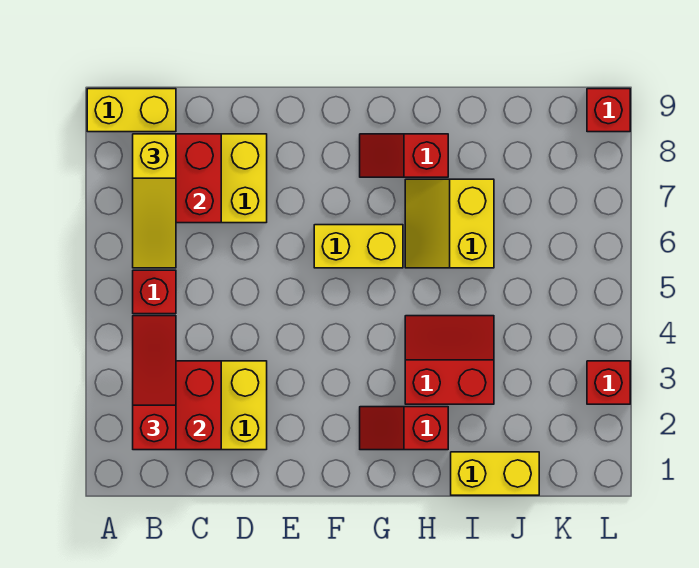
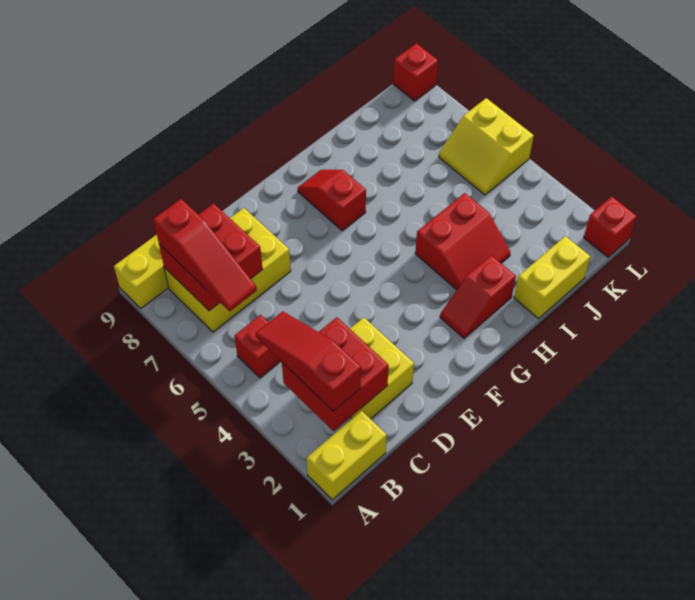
yellow slope B6:B8 level 3 top 8 -> red slope B6:B8 level 3 top 8
yellow brick F6:G6 level 1 -> yellow brick A1:B1 level 1
red slope G8:H8 level 1 top H -> red slope G7:G8 level 1 top 7
red slope H3:I4 level 1 top 3 -> red slope H3:I4 level 1 top 4
yellow slope H6:I7 level 1 top I -> yellow slope K5:L6 level 1 top L
red brick L3 level 1 -> red brick L1 level 1

